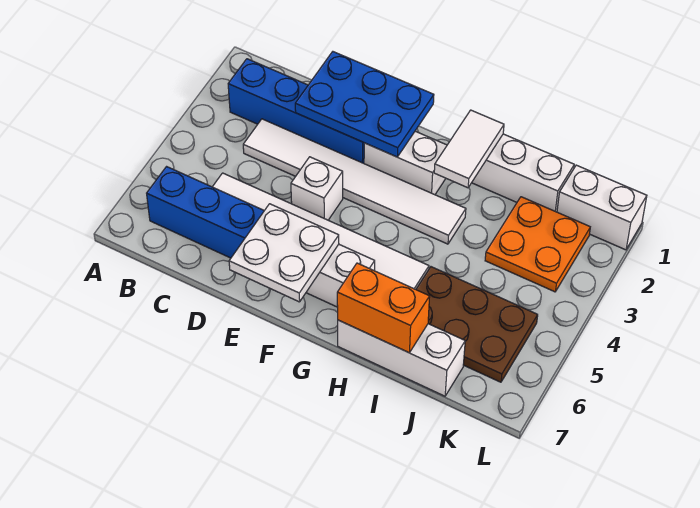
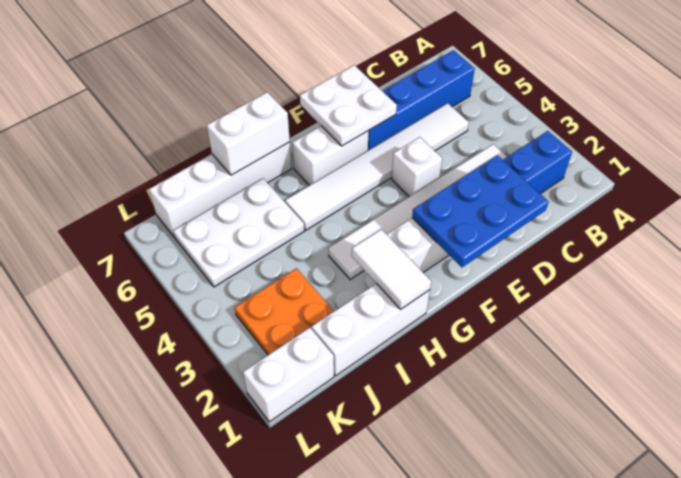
white brick H7:J7 level 1 -> white brick H7:K7 level 1
orange brick H7:I7 level 2 -> white brick H7:I7 level 2
brown plate I5:K6 level 1 -> white plate I5:K6 level 1

